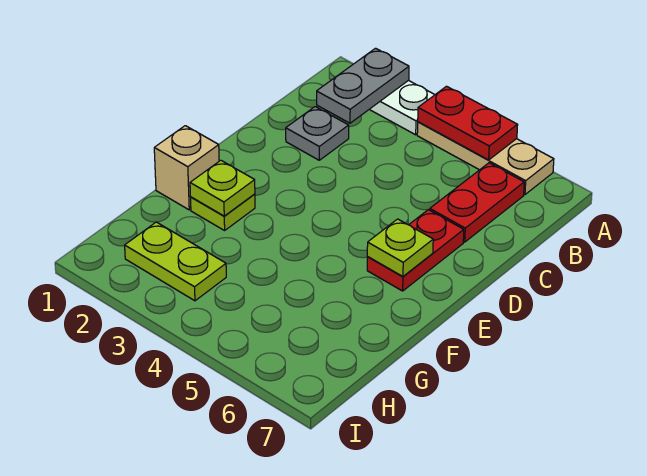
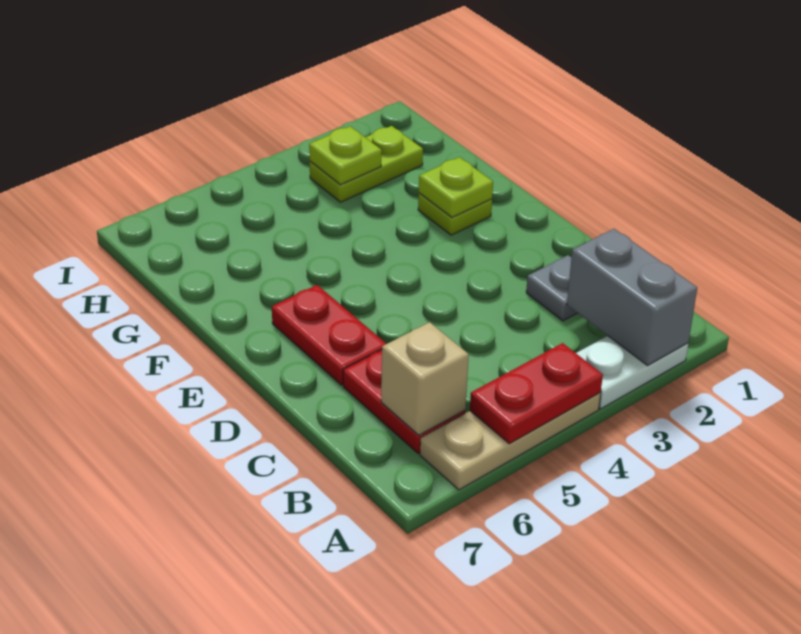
grey plate A2:B2 level 2 -> grey brick A2:B2 level 2
lime plate E6 level 2 -> lime plate H3 level 2
tan brick F1 level 1 -> tan brick B6 level 2

